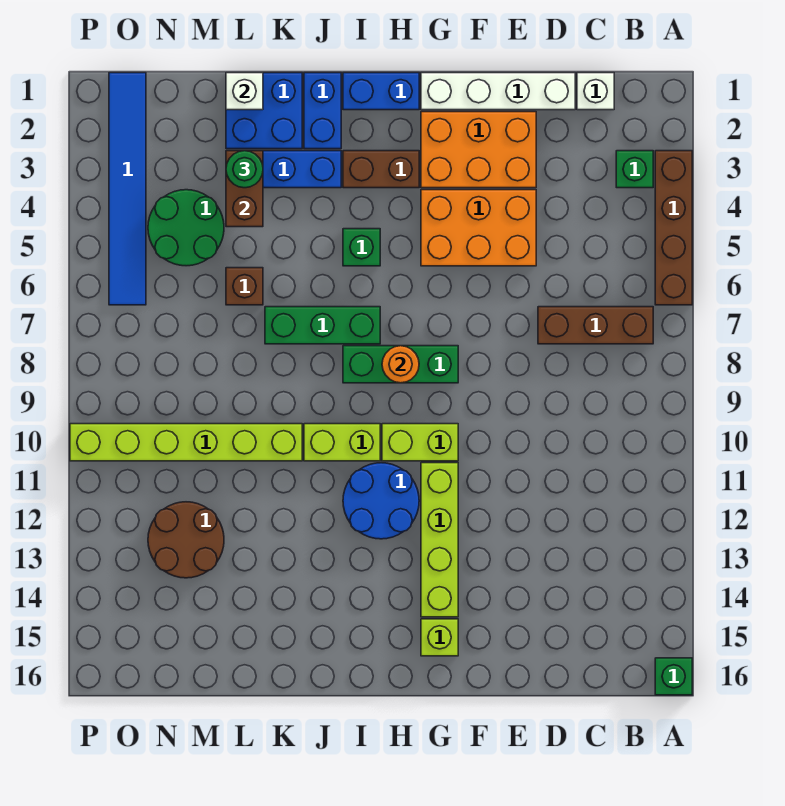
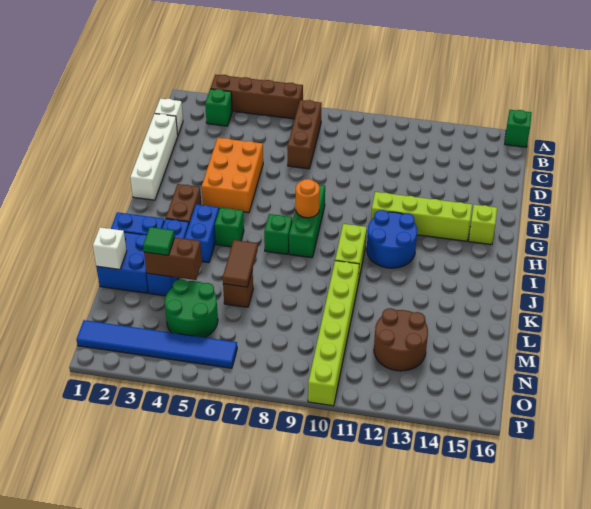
orange brick E2:G3 level 1 -> none
lime brick G10:H10 level 1 -> none
blue brick H1:I1 level 1 -> blue brick I4:J4 level 1
green brick I7:K7 level 1 -> green brick I7 level 1
none -> brown tile K6:L6 level 2
green round brick L3 level 3 -> green tile L3 level 3

